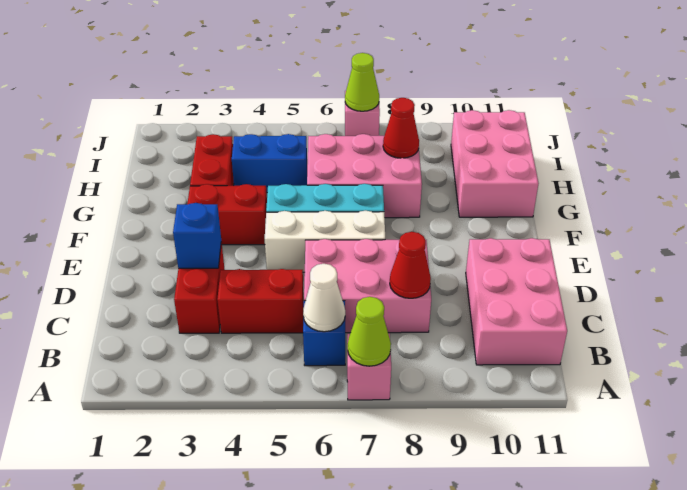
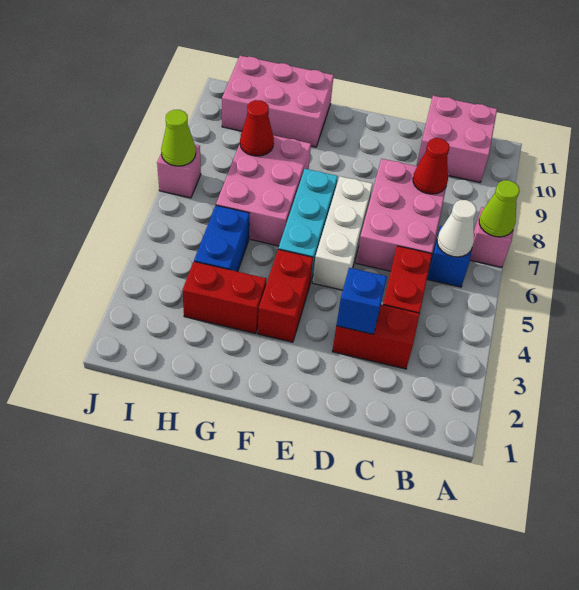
pink brick B10:D11 level 1 -> pink brick B10:C11 level 1

